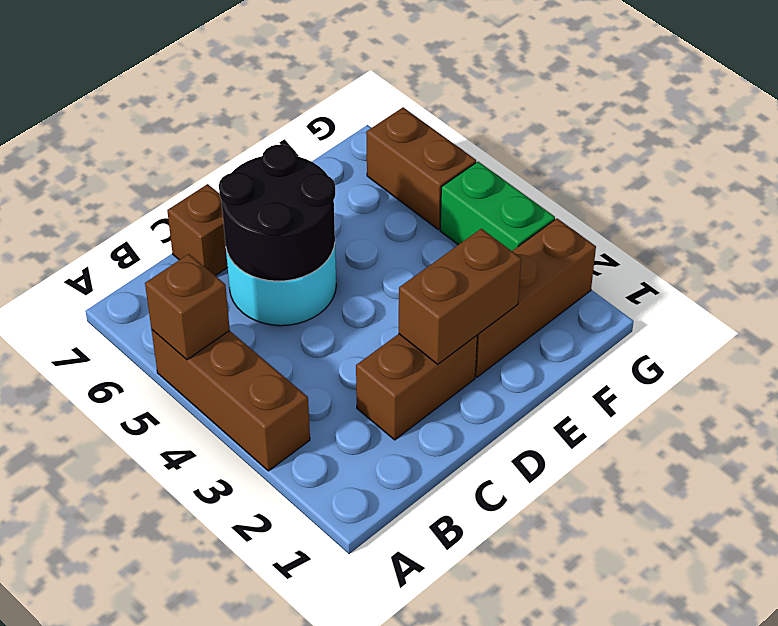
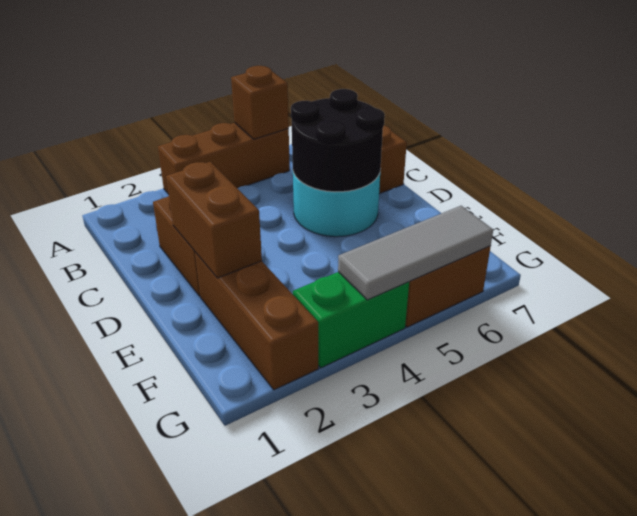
none -> grey tile G4:G6 level 2

